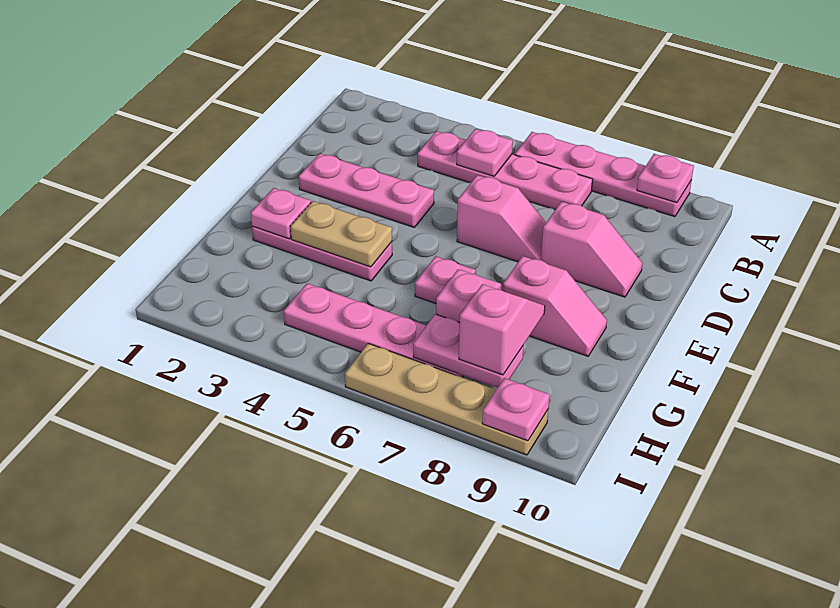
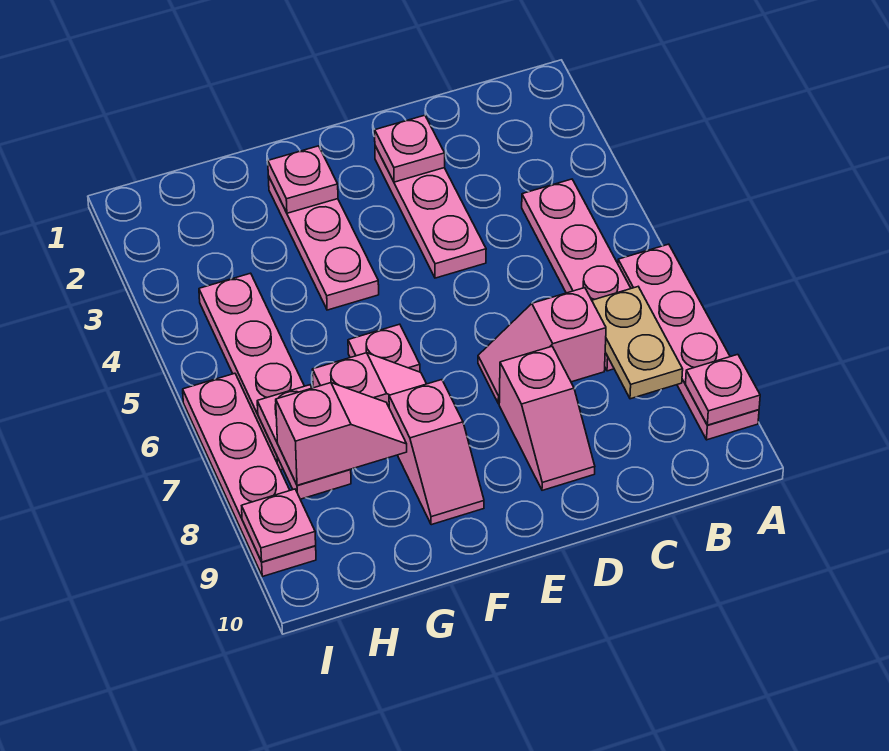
pink plate B5 level 2 -> pink plate D2 level 2
pink slope D6:D7 level 1 top 6 -> pink slope C7:D7 level 1 top C
tan plate F3:F4 level 2 -> tan plate B7:B8 level 2
tan plate I6:I9 level 1 -> pink plate I6:I9 level 1

